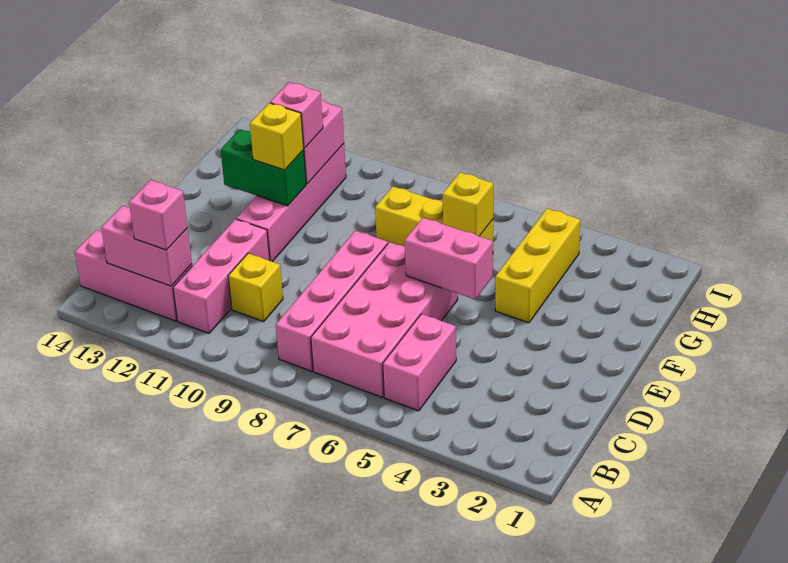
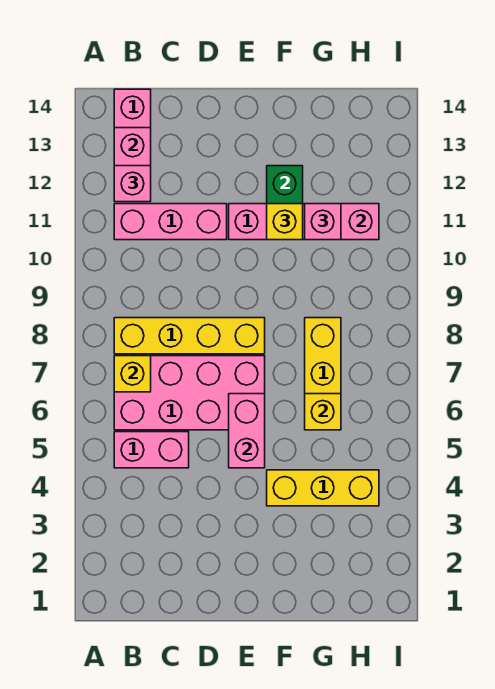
pink brick B8:E8 level 1 -> yellow brick B8:E8 level 1
yellow brick C10 level 1 -> yellow brick B7 level 2

